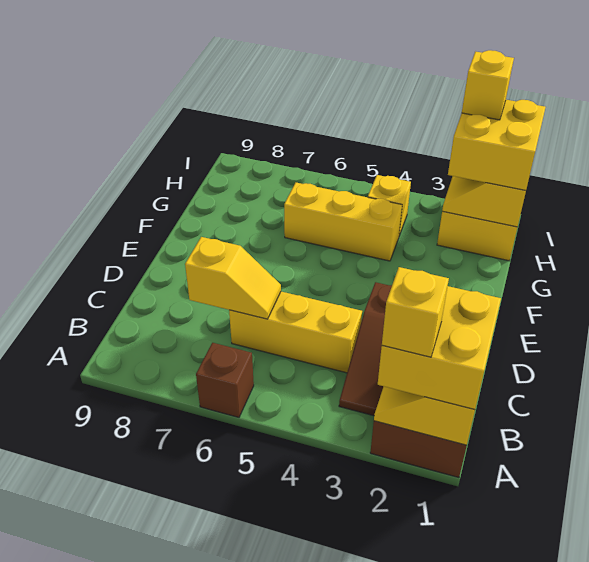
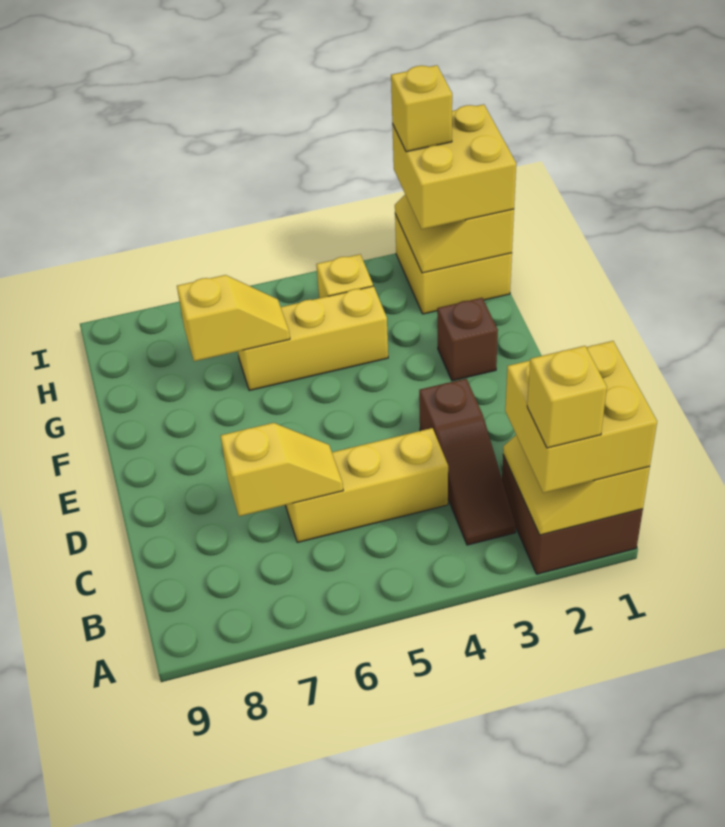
brown brick A6 level 1 -> brown brick F2 level 1
none -> yellow slope G6:G7 level 2 top 7

